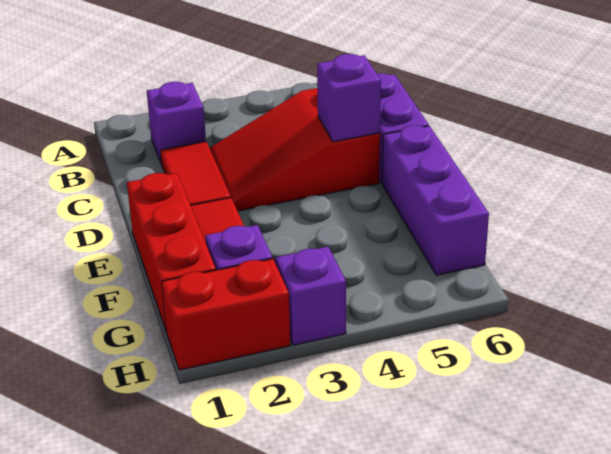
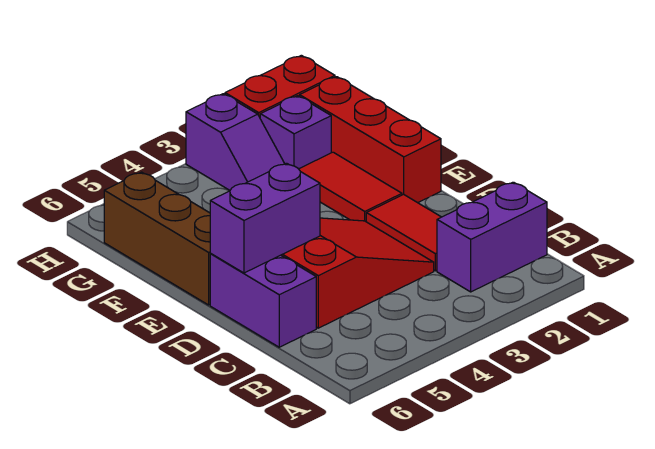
purple brick B2 level 1 -> purple brick B1:B2 level 1
purple brick D5 level 2 -> purple brick D5:D6 level 2
purple brick E6:G6 level 1 -> brown brick E6:G6 level 1

